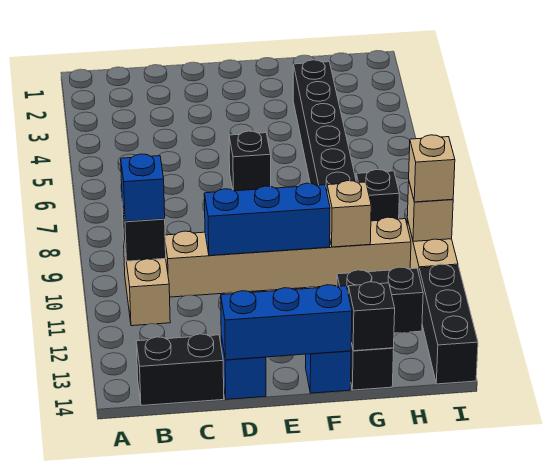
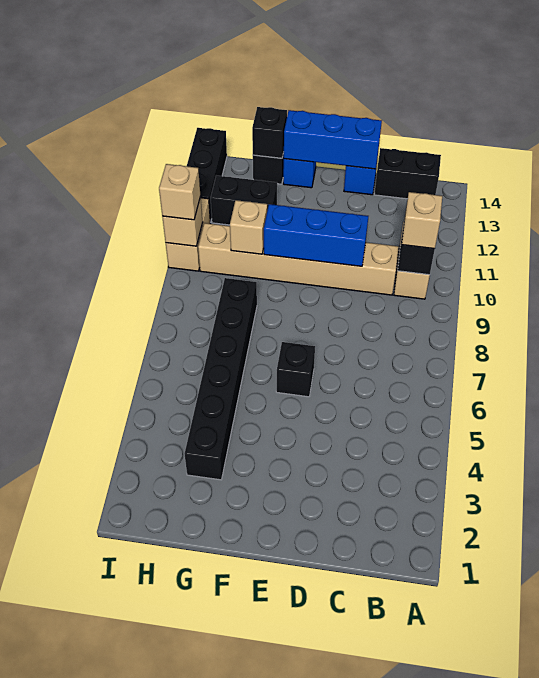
blue brick B10 level 3 -> tan brick B10 level 3
black brick H8 level 1 -> none

